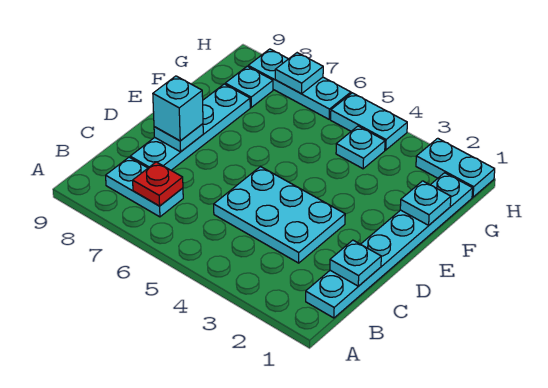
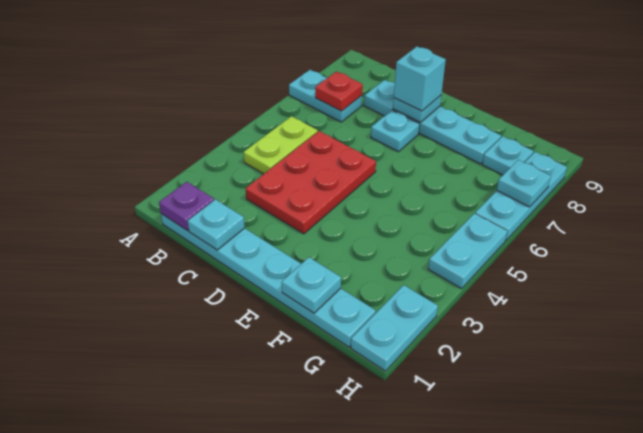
none -> purple plate B1 level 2
none -> lime plate B4:B5 level 1
cyan plate B7:B8 level 1 -> cyan plate A7:B7 level 1
cyan plate C3:D5 level 1 -> red plate C3:D5 level 1
cyan plate G4 level 1 -> cyan plate D7 level 1

